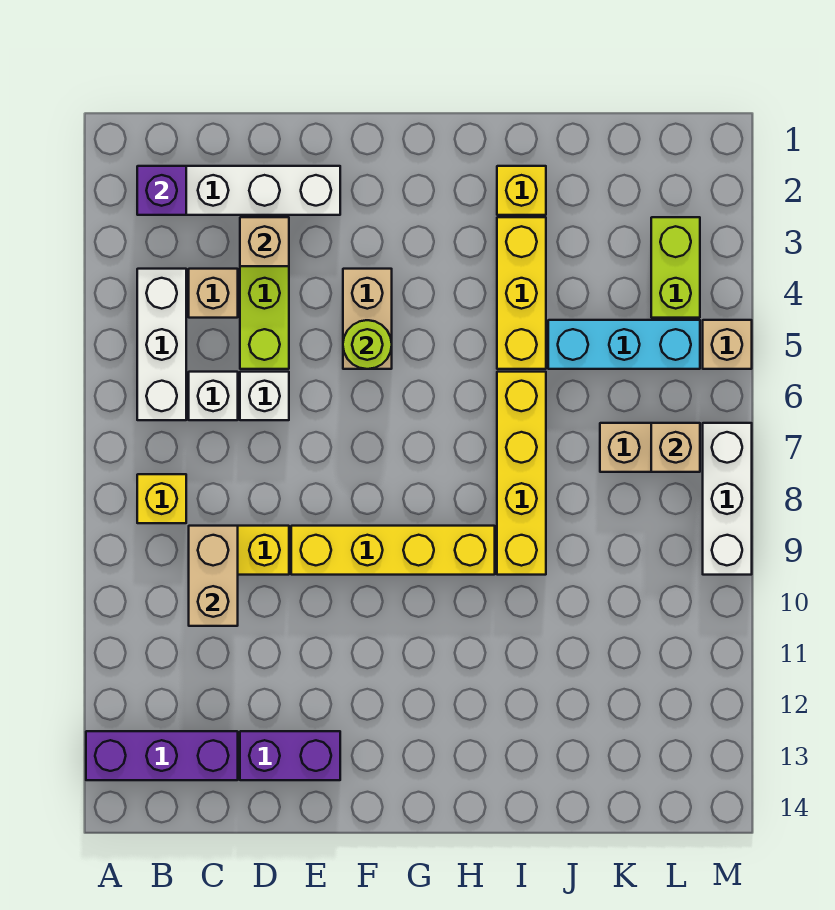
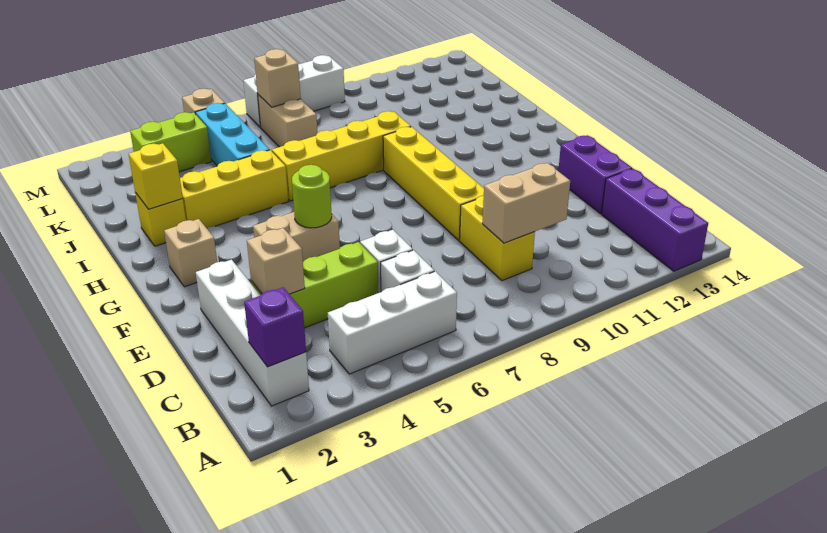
yellow brick B8 level 1 -> yellow brick I2 level 2
tan brick C4 level 1 -> tan brick G2 level 1

